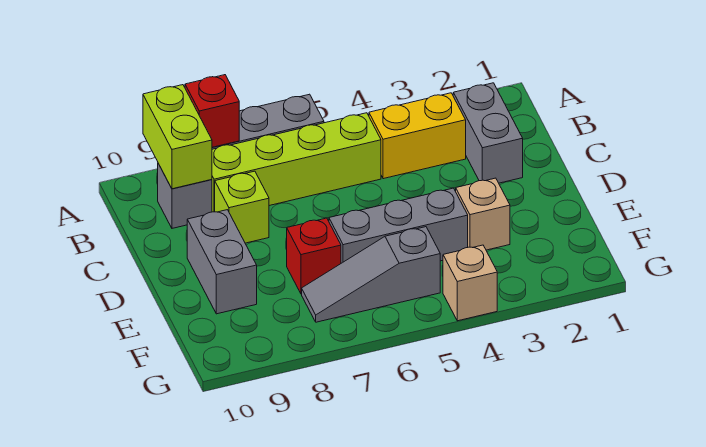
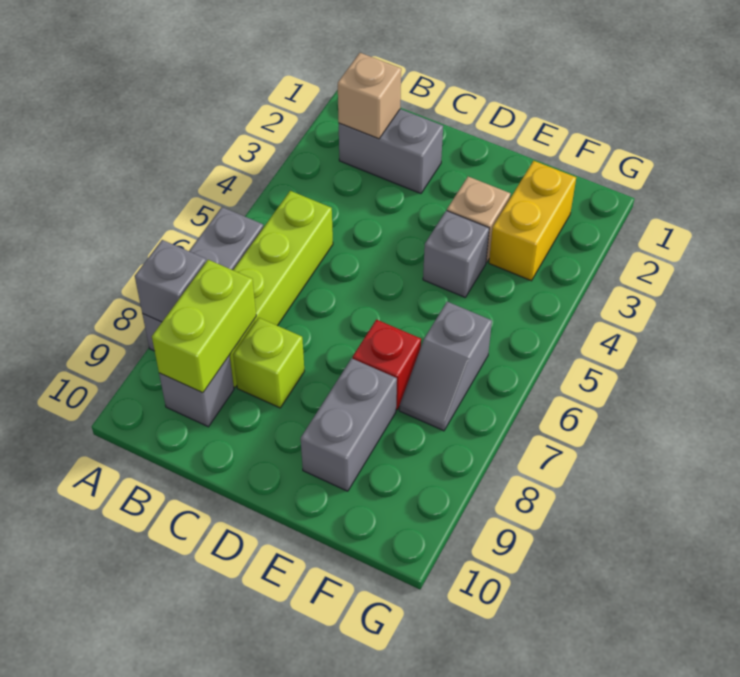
red brick A8 level 2 -> grey brick A8 level 2
lime brick A9:B9 level 2 -> lime brick B8:B9 level 2
yellow brick B3:B4 level 1 -> yellow brick F2:F3 level 1
grey brick D9:E9 level 1 -> grey brick E8:E9 level 1
grey brick E4:E6 level 1 -> grey brick E4 level 1
grey slope F5:F7 level 1 top 5 -> grey slope F6:F7 level 1 top 6
tan brick G4 level 1 -> tan brick B2 level 2

